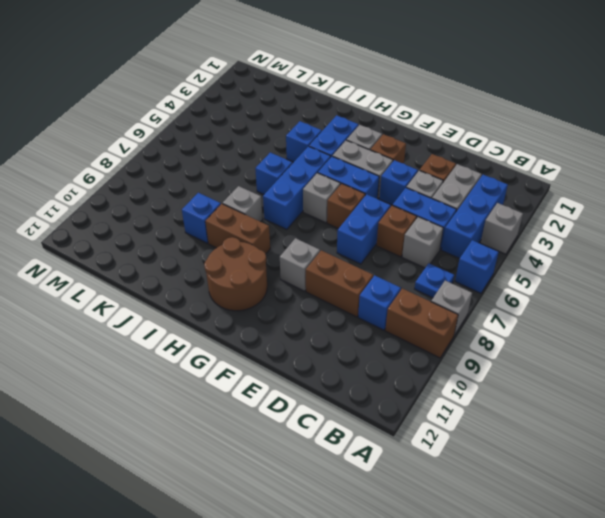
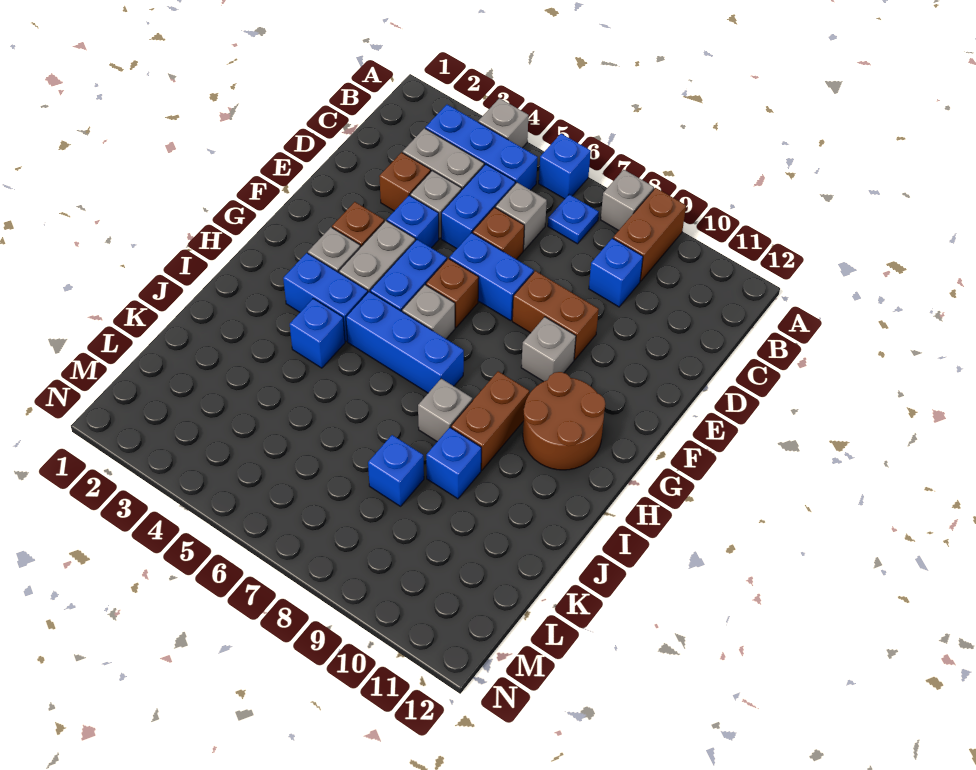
brown brick D9:E9 level 1 -> brown brick E8:E9 level 1
blue brick I6 level 1 -> blue brick K8 level 1

